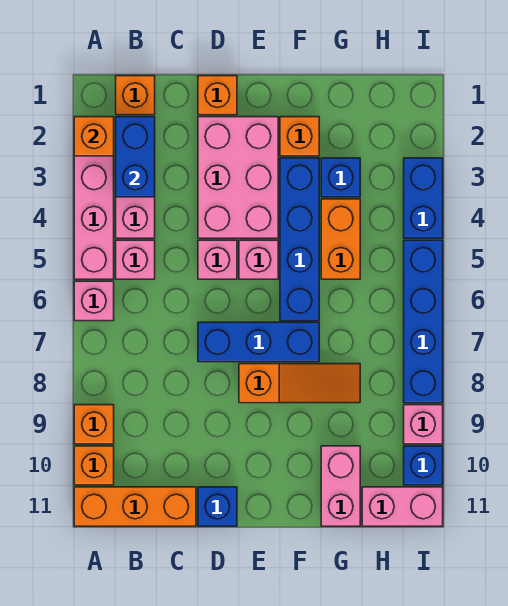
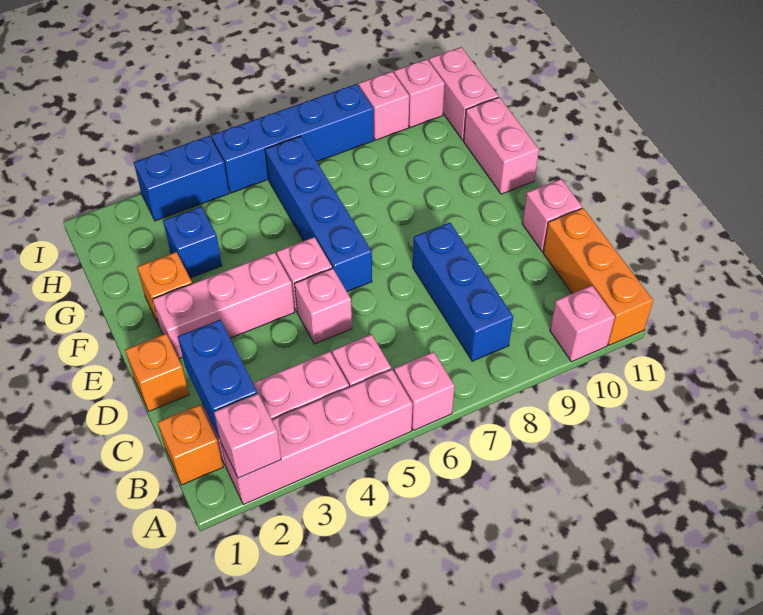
orange brick A2 level 2 -> pink brick A2 level 2
orange brick A9 level 1 -> none
orange brick A10 level 1 -> pink brick A10 level 1
blue brick B2:B3 level 2 -> blue brick B2:C2 level 2
pink brick D2:E4 level 1 -> pink brick E2:E4 level 1
blue brick D7:F7 level 1 -> blue brick B8:D8 level 1
blue brick D11 level 1 -> pink brick D11 level 1
orange slope E8:G8 level 1 top E -> none
blue brick F3:F6 level 1 -> blue brick E6:H6 level 1
orange brick G4:G5 level 1 -> none
pink brick G10:G11 level 1 -> pink brick F11:G11 level 1
blue brick I10 level 1 -> pink brick I10 level 1

